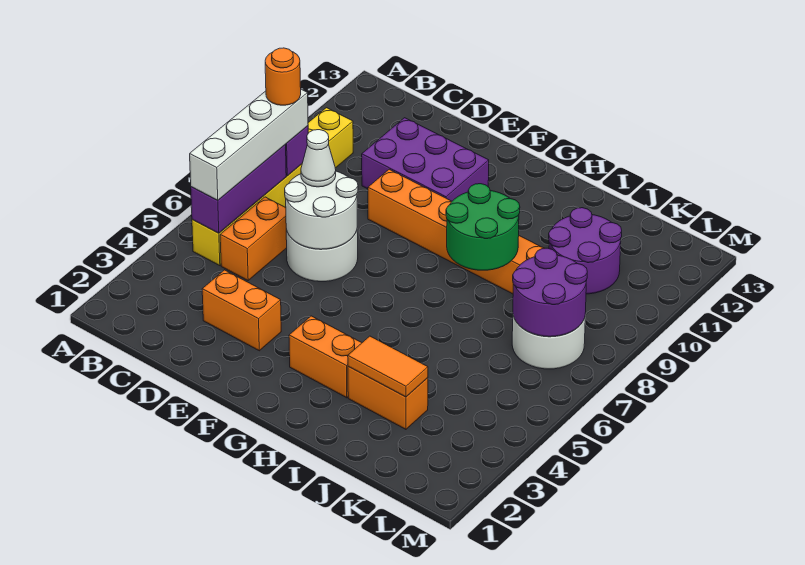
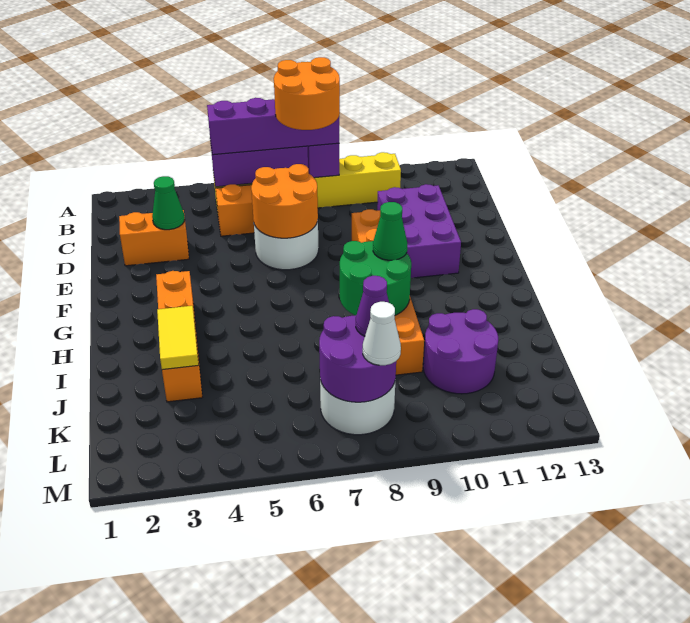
white brick B5:B8 level 3 -> purple brick B5:B8 level 3
orange round brick B8 level 4 -> orange round brick B7:C8 level 4
orange brick D3:E3 level 1 -> orange brick D2:D3 level 1
none -> green cone D3 level 2
white round brick D6:E7 level 2 -> orange round brick D6:E7 level 2
white cone D7 level 3 -> white cone L8 level 3
none -> green cone H9 level 3
orange tile I3:J3 level 2 -> yellow tile I3:J3 level 2
none -> purple cone K8 level 3

